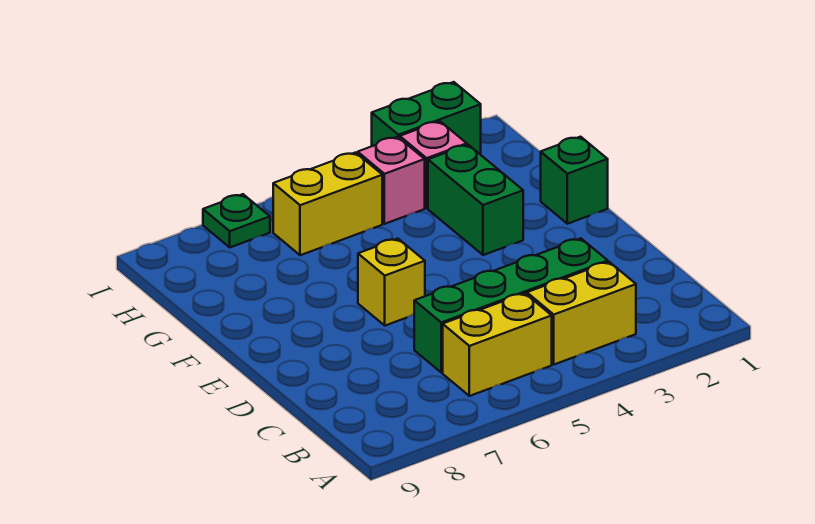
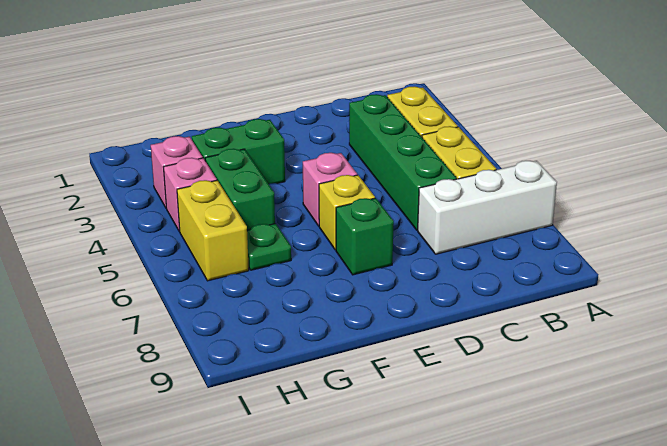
none -> white brick A7:C7 level 1
none -> pink brick E5 level 1
green brick F1 level 1 -> green brick E7 level 1
green brick I2:I3 level 1 -> green brick G4:G5 level 1
green plate I7 level 1 -> green plate G6 level 1

